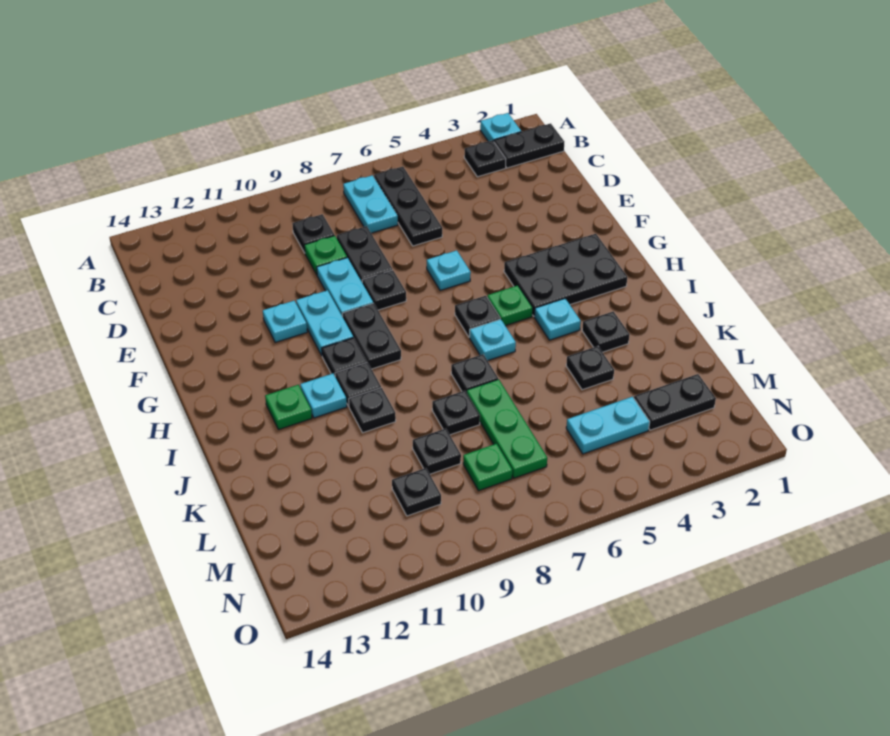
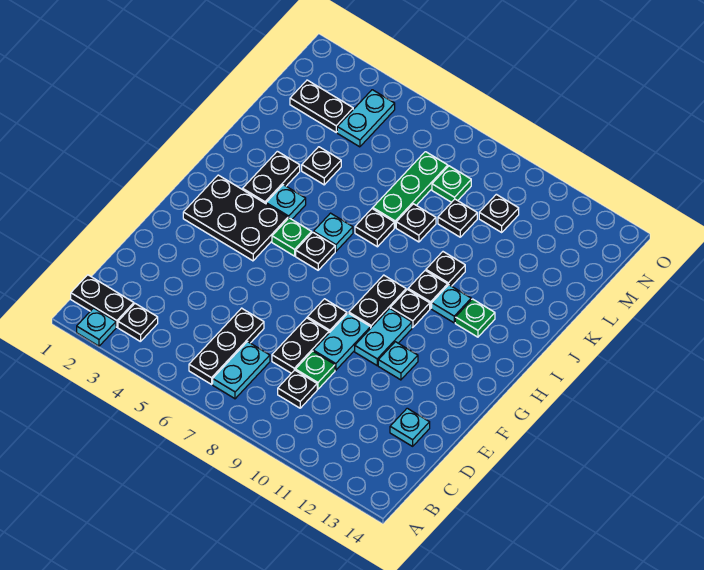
cyan plate F6 level 1 -> cyan plate D13 level 1
black plate J3 level 1 -> black plate I3:J3 level 1
cyan plate M4:M5 level 1 -> cyan plate M4:N4 level 1

